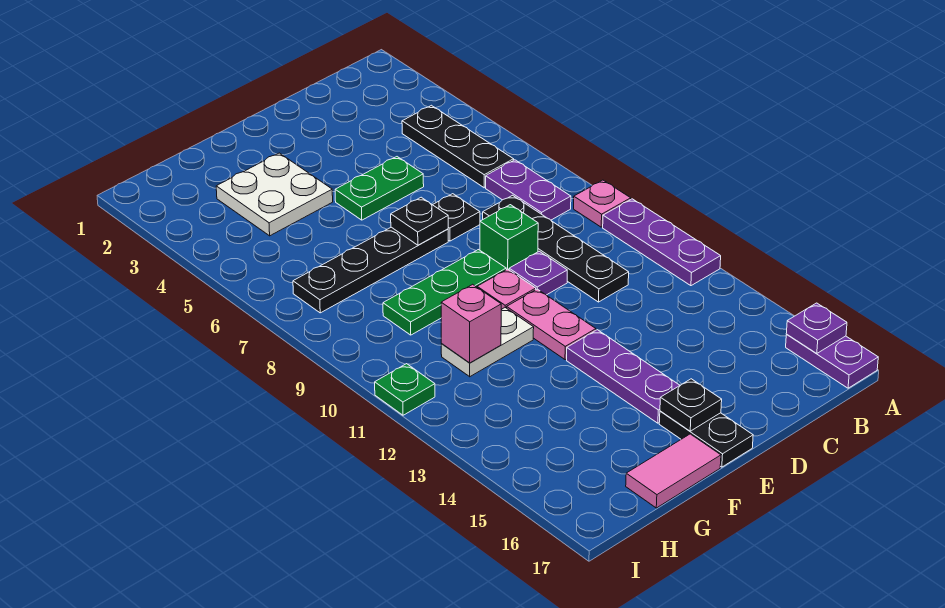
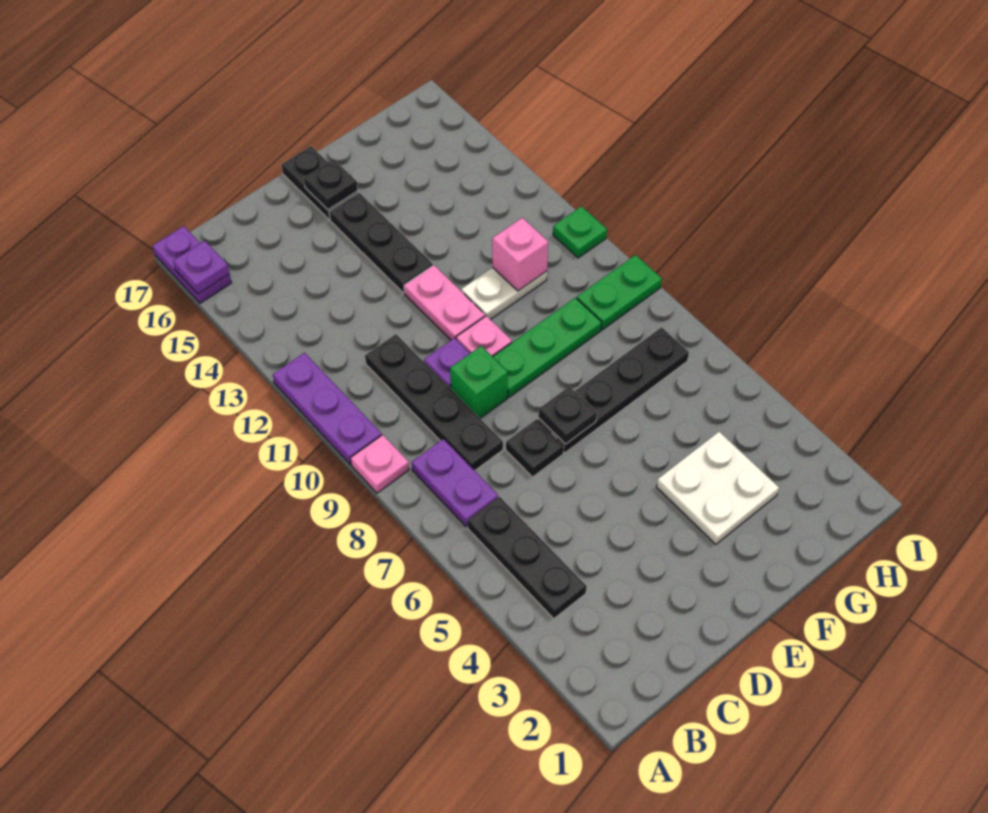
green plate D5:E5 level 1 -> green plate H9:I9 level 1
purple plate E13:E15 level 1 -> black plate E13:E15 level 1
pink tile F17:G17 level 1 -> none

